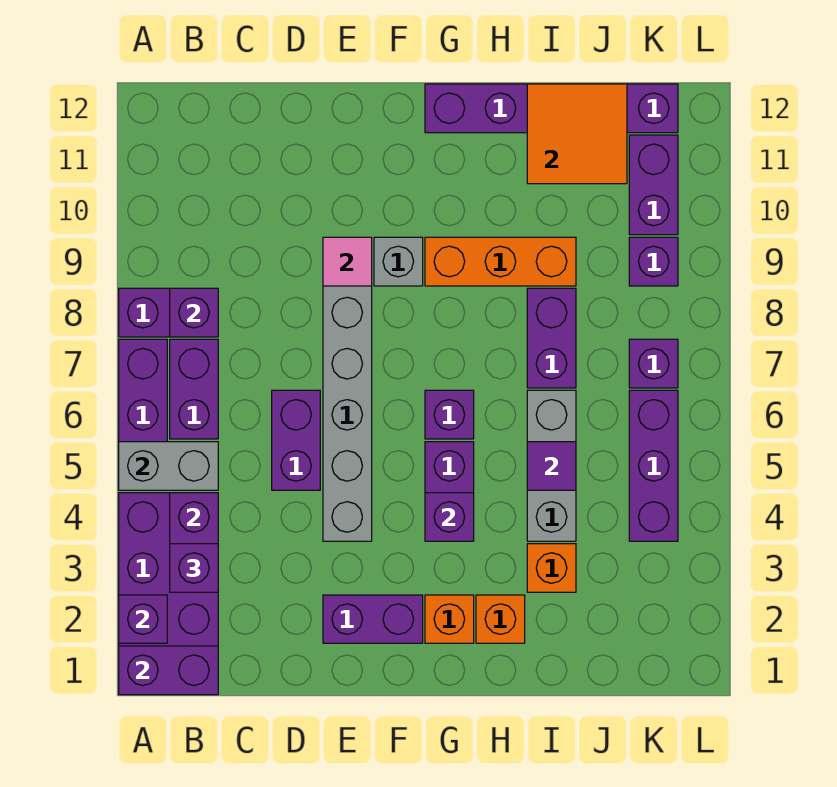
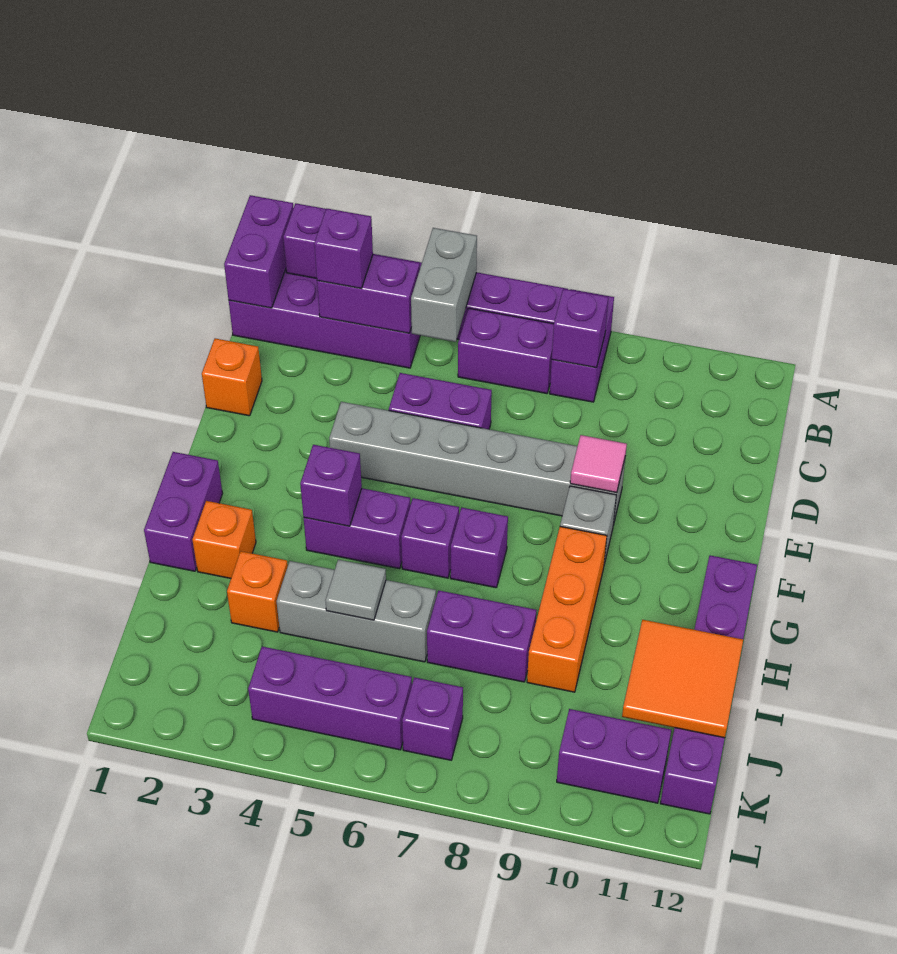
purple brick E2:F2 level 1 -> purple brick G1:H1 level 1
orange brick G2 level 1 -> orange brick D1 level 1
purple tile I5 level 2 -> grey tile I5 level 2
purple brick K9 level 1 -> purple brick G7 level 1

